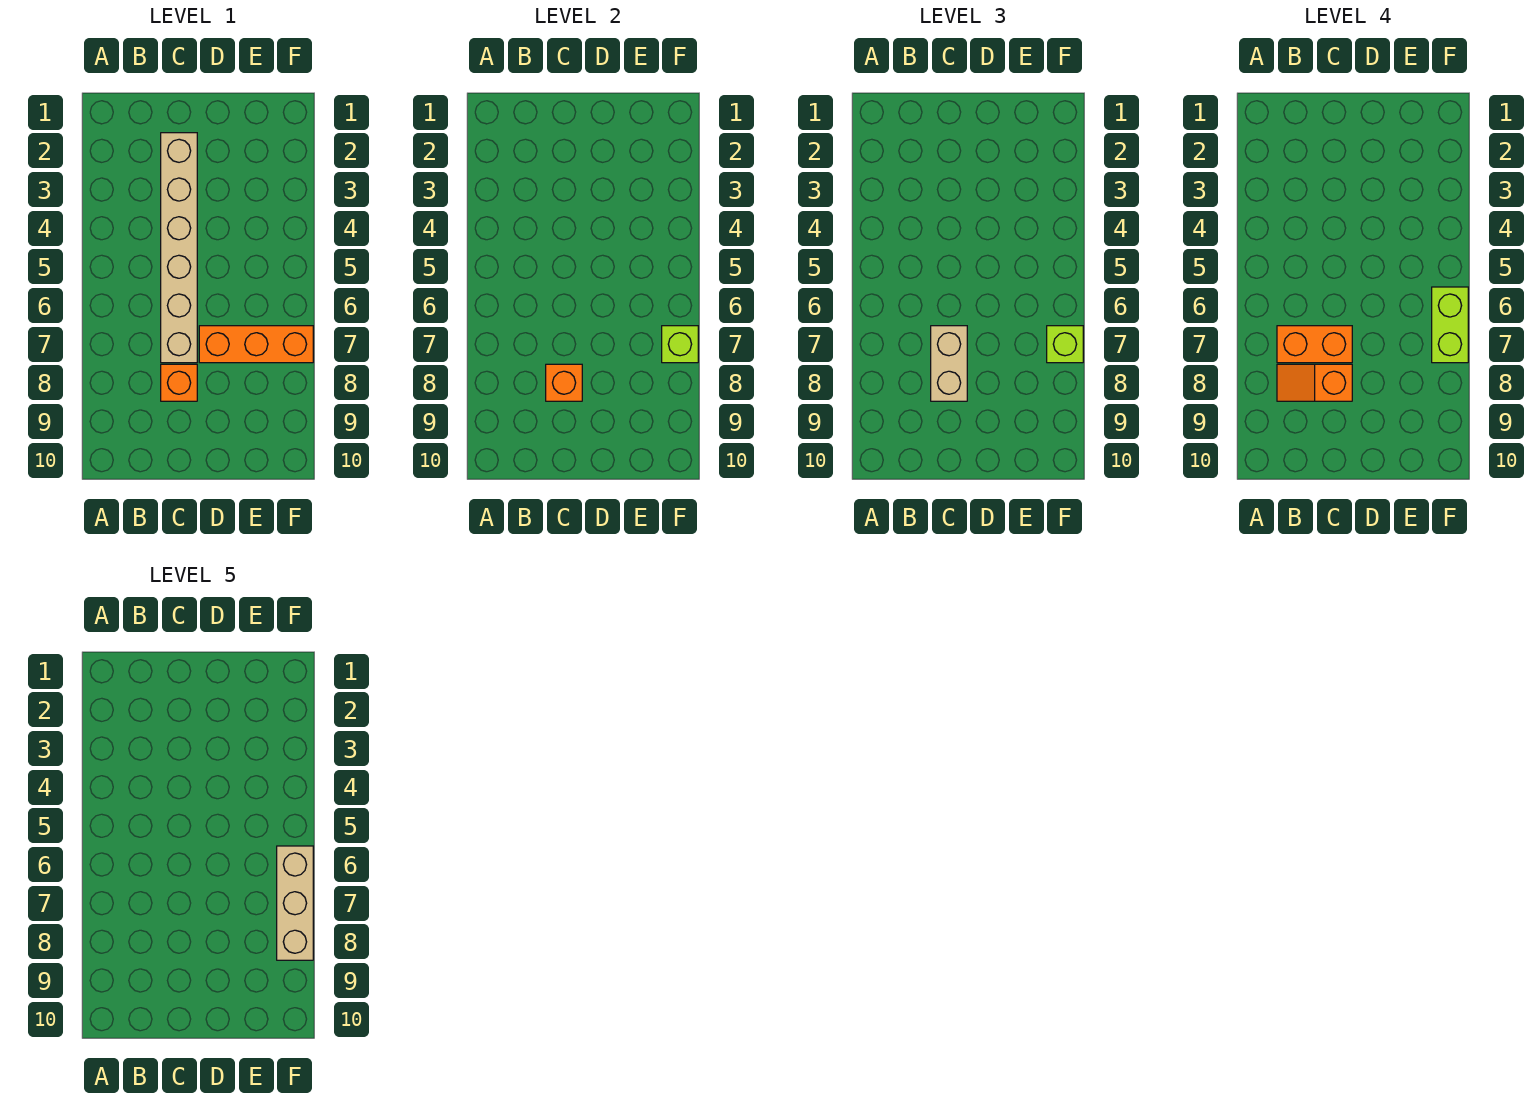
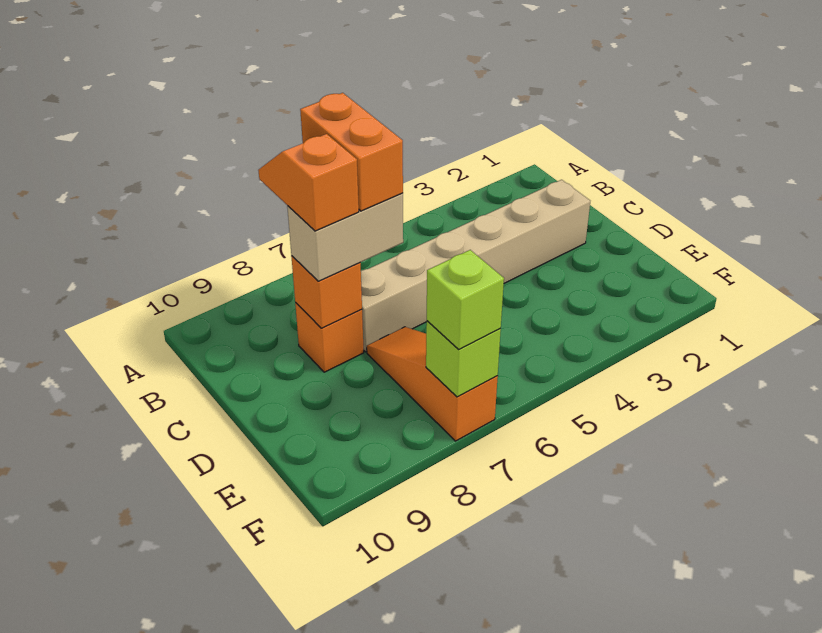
orange brick D7:F7 level 1 -> orange slope D7:F7 level 1 top F
lime brick F6:F7 level 4 -> none
tan brick F6:F8 level 5 -> none

